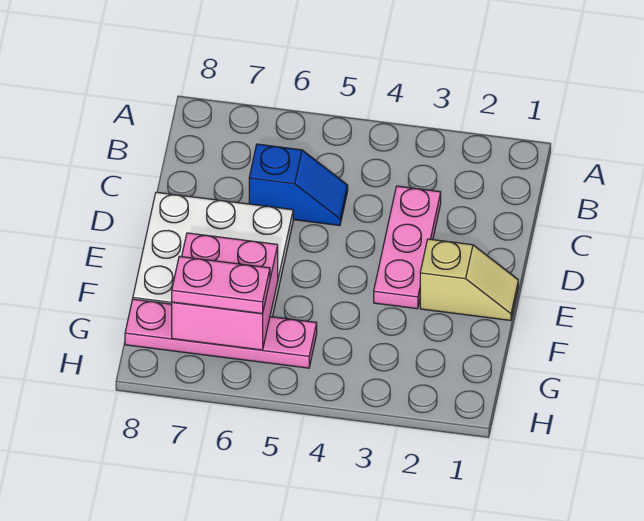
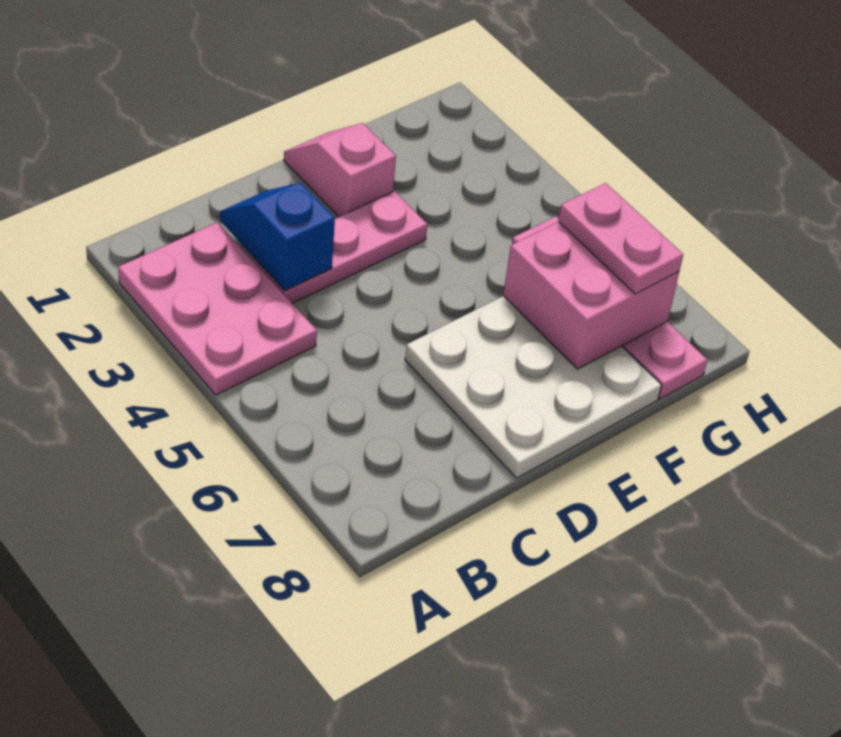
none -> pink plate A2:B4 level 1
blue slope C5:C6 level 1 top 6 -> blue slope C2:C3 level 2 top 3
tan slope E1:E2 level 1 top 2 -> pink slope E1:E2 level 1 top 2

